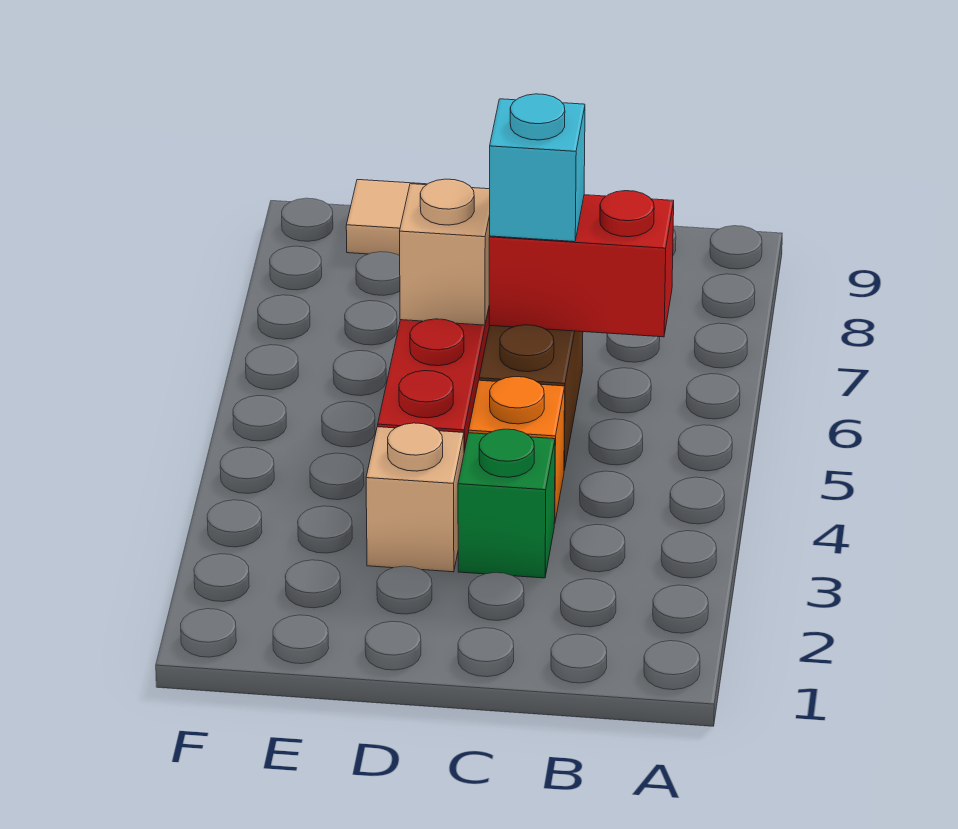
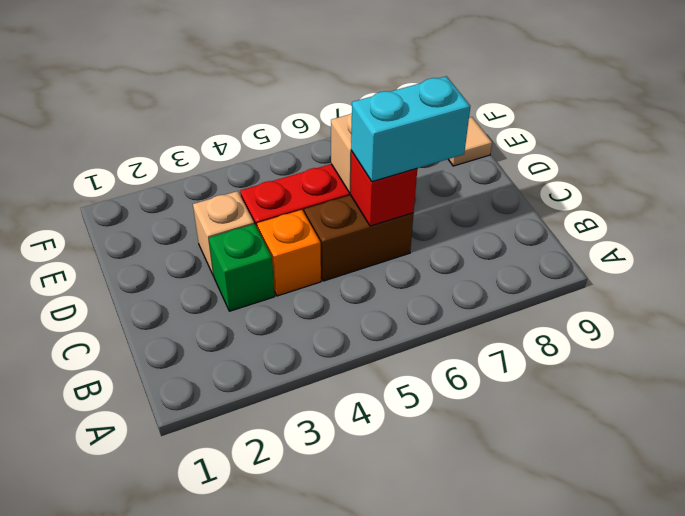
red brick B6:C6 level 2 -> red brick C6 level 2
cyan brick C6 level 3 -> cyan brick C6:C7 level 3

